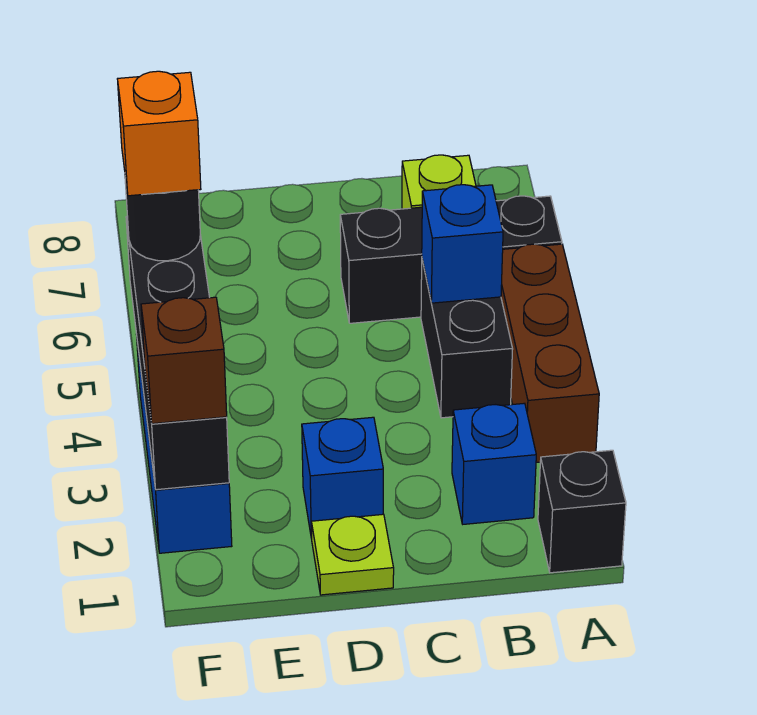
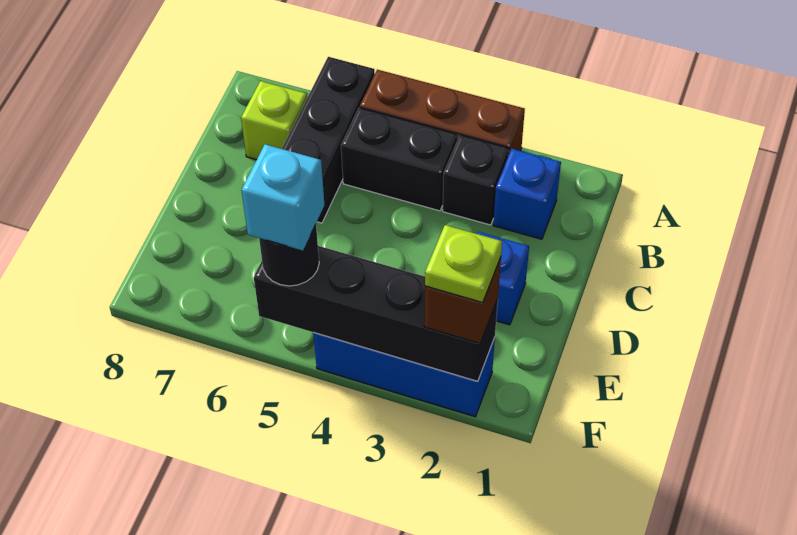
black brick A1 level 1 -> black brick B3 level 1
blue brick B5 level 2 -> none
lime plate D1 level 1 -> lime plate F2 level 4
orange brick F5 level 4 -> cyan brick F5 level 4

